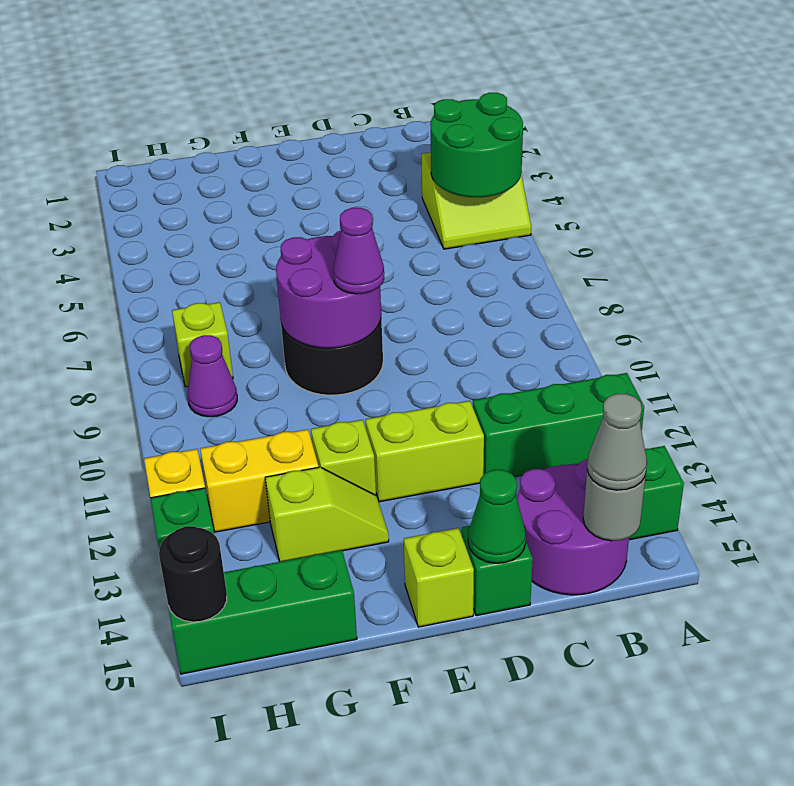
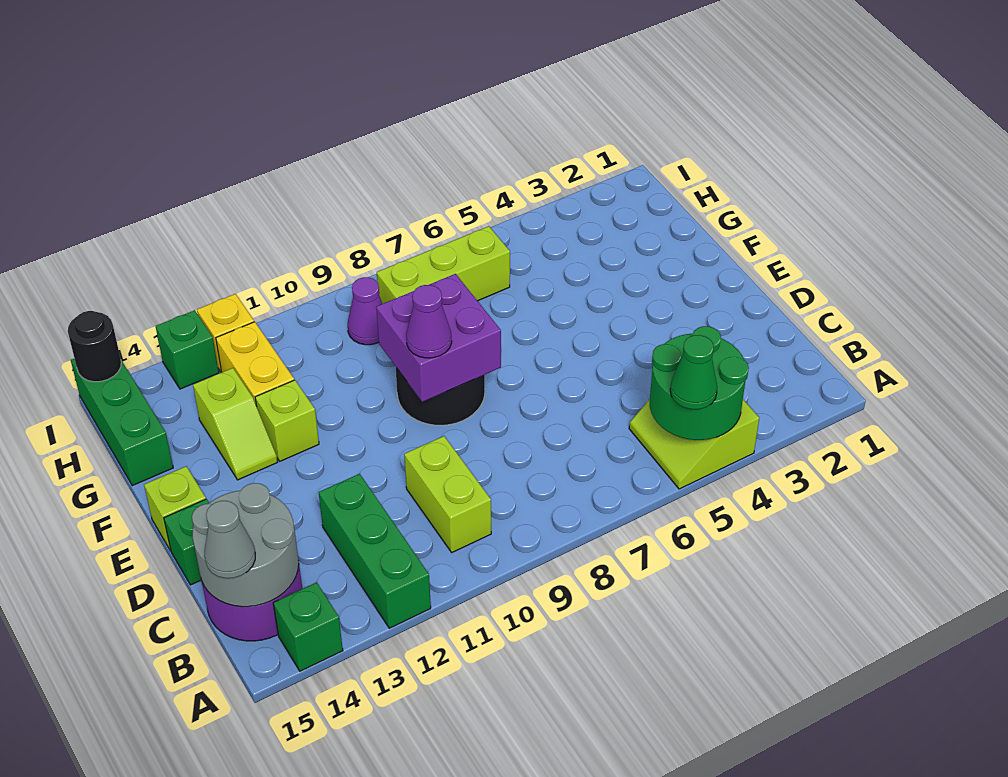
grey round brick B15 level 2 -> grey round brick B14:C15 level 2
lime brick D12:E12 level 1 -> lime brick B10:C10 level 1
green cone D15 level 2 -> green cone A5 level 3
purple round brick E8:F9 level 2 -> purple brick E8:F9 level 2
lime brick H8 level 1 -> lime brick H6:H8 level 1

